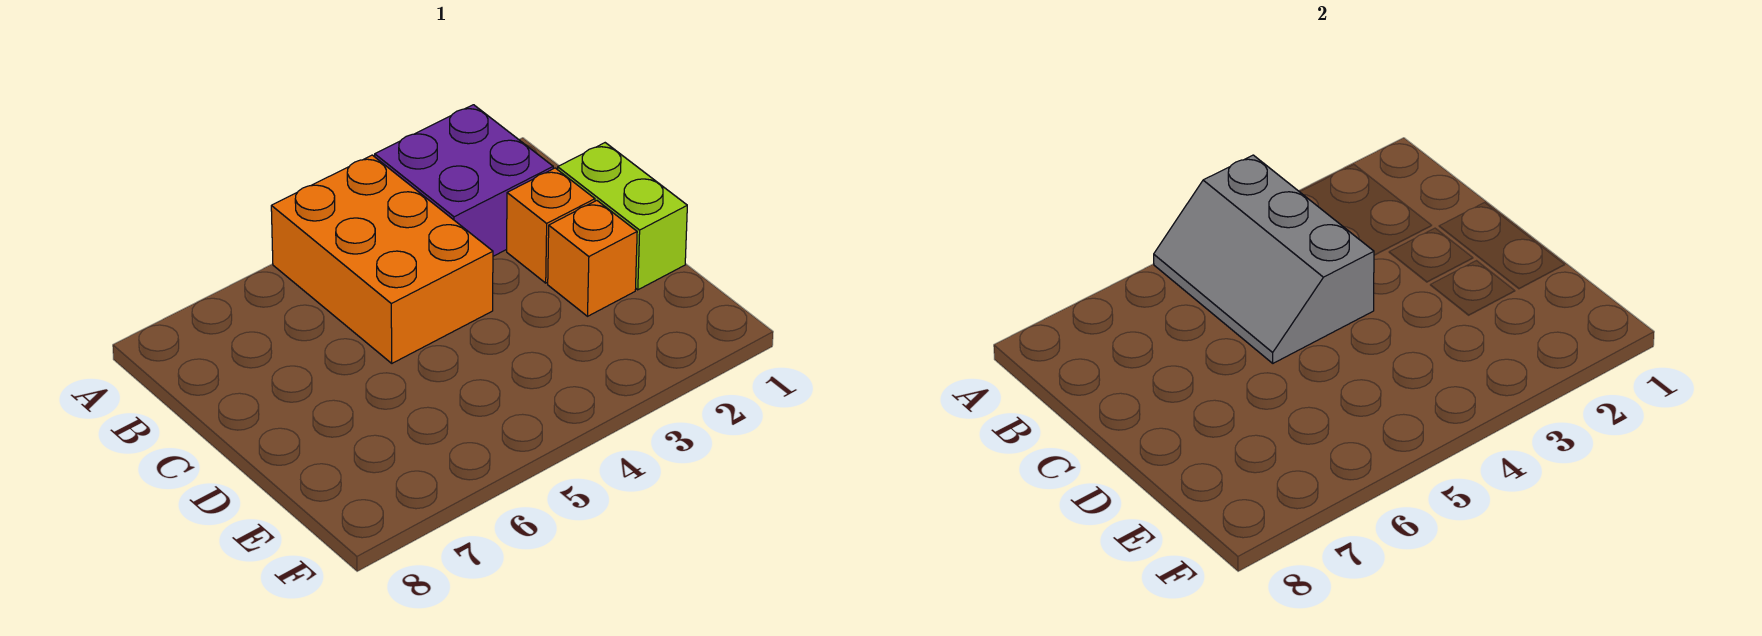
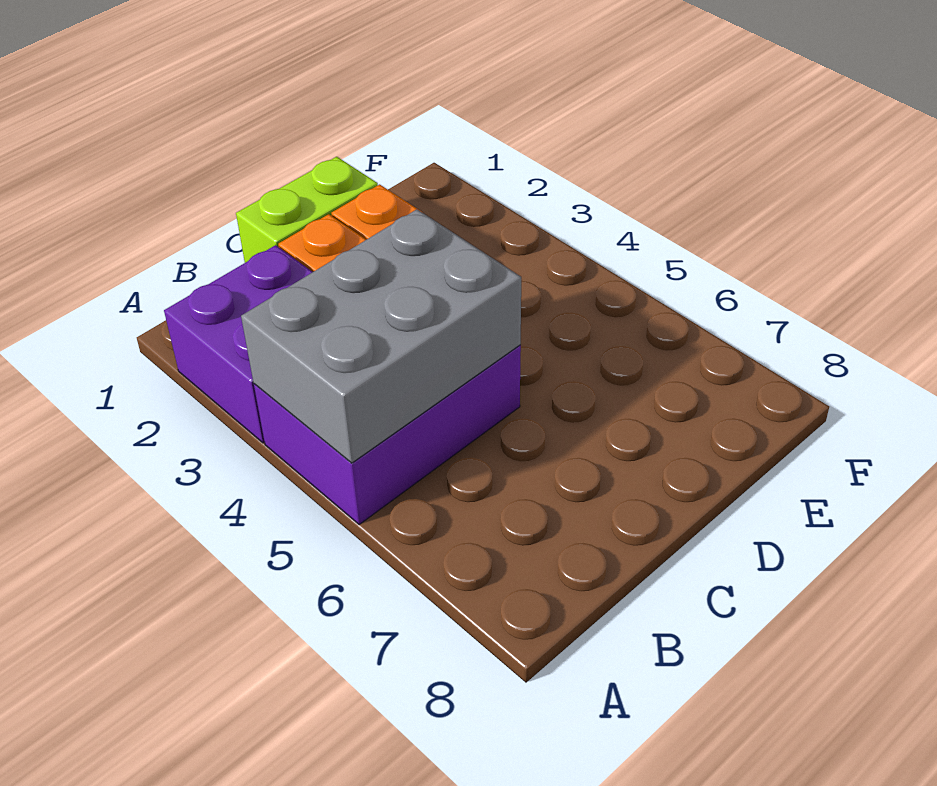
orange brick A4:C5 level 1 -> purple brick A4:C5 level 1
grey slope A4:C5 level 2 top 4 -> grey brick A4:C5 level 2

